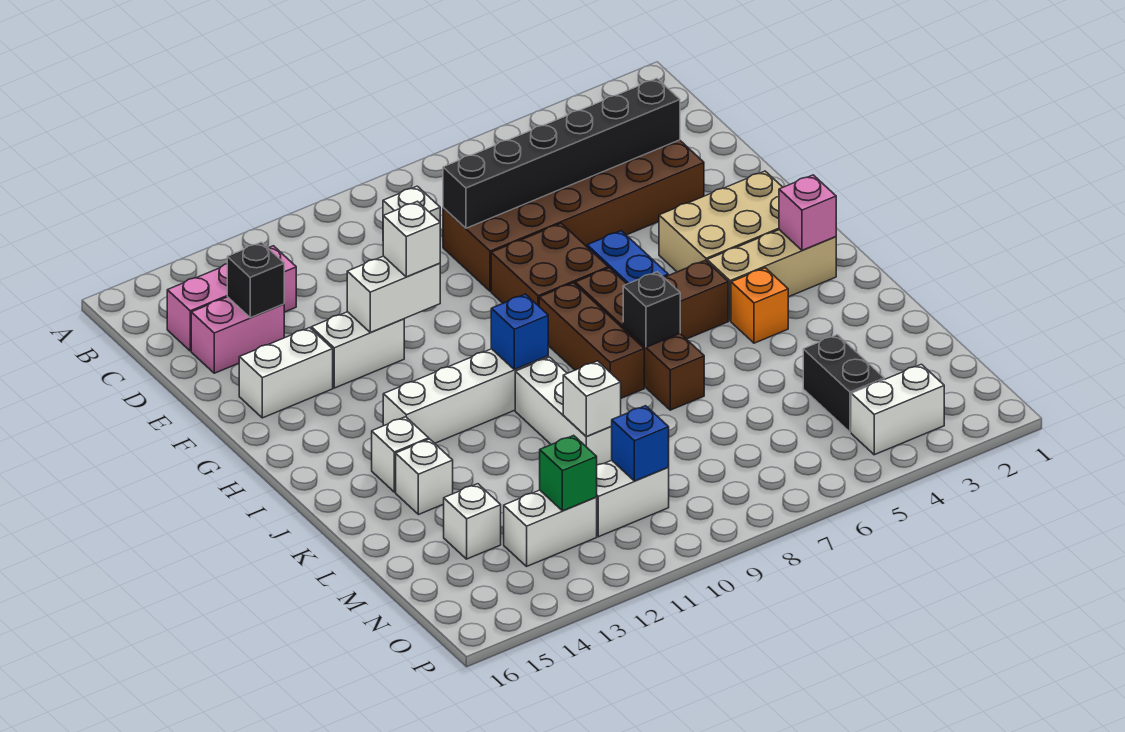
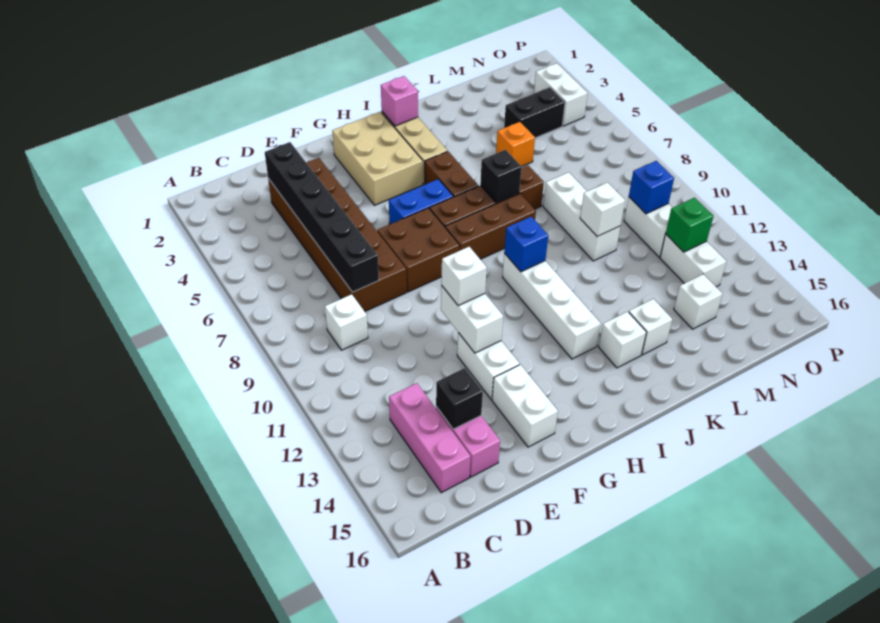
orange brick J4 level 1 -> orange brick L5 level 1
white brick J10:L10 level 1 -> white brick L8:L10 level 1

